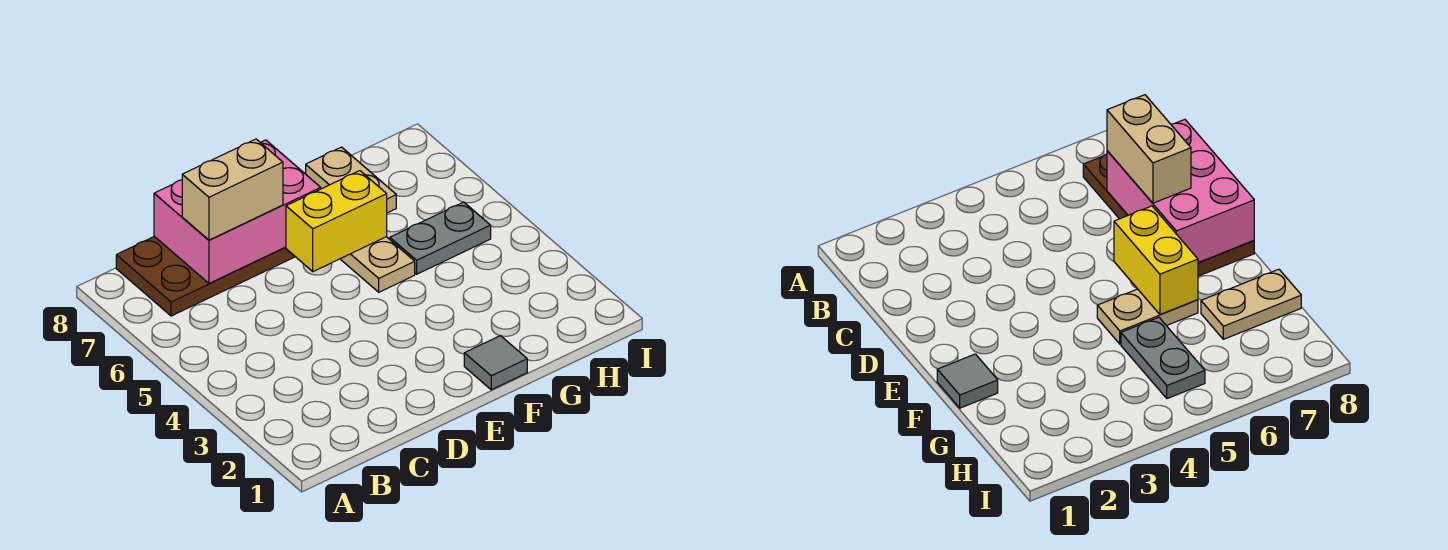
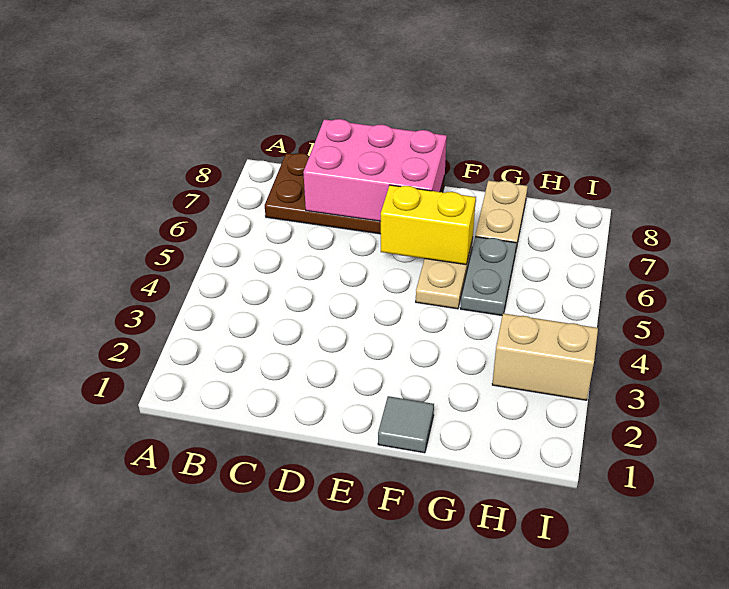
tan brick C7:D7 level 3 -> tan brick H3:I3 level 1
grey plate G5:H5 level 1 -> grey plate G5:G6 level 1

